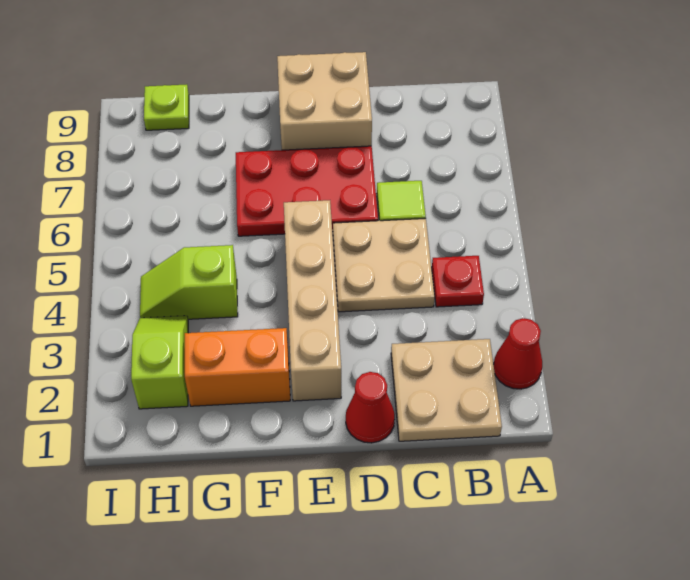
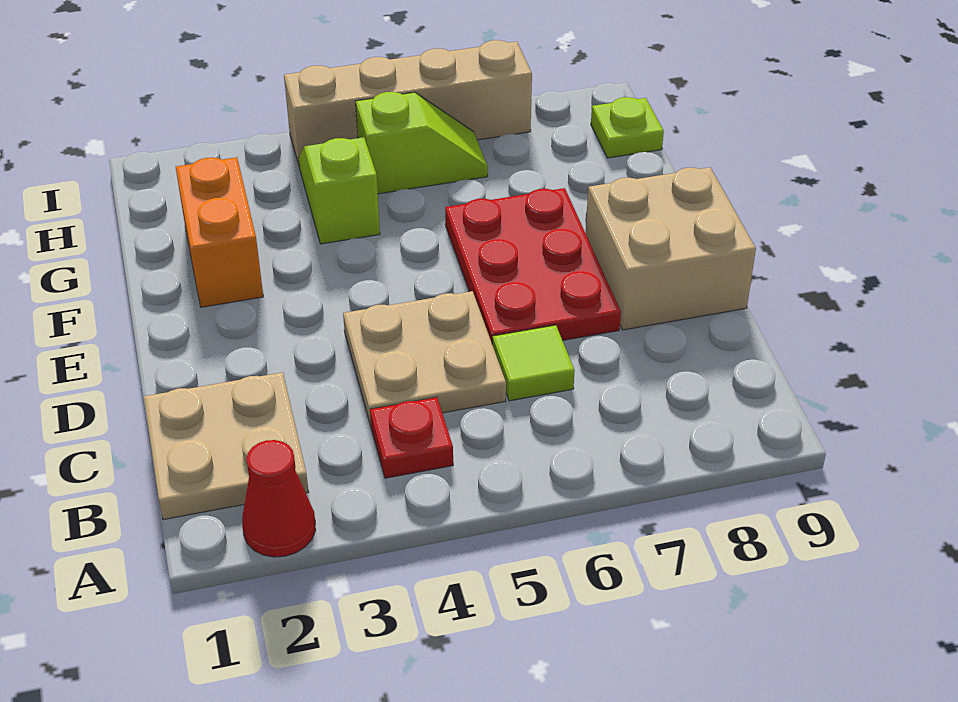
red cone D1 level 1 -> none
tan brick E2:E5 level 1 -> tan brick I4:I7 level 1
lime slope H2:H3 level 1 top 2 -> lime slope H5:H6 level 1 top 5

